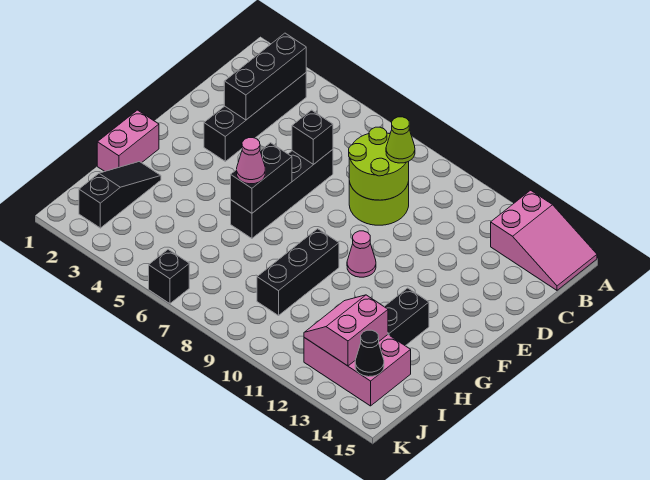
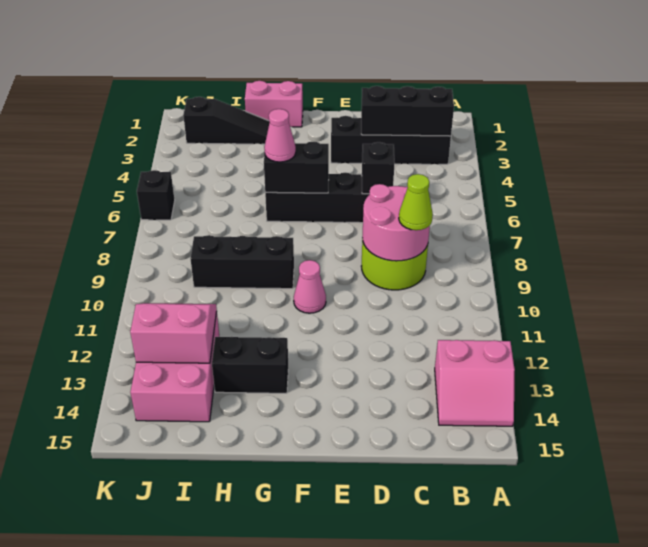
pink slope A13:B15 level 1 top 13 -> pink slope A13:B14 level 1 top 13
lime round brick C8:D9 level 2 -> pink round brick C8:D9 level 2
black cone J14 level 2 -> none

